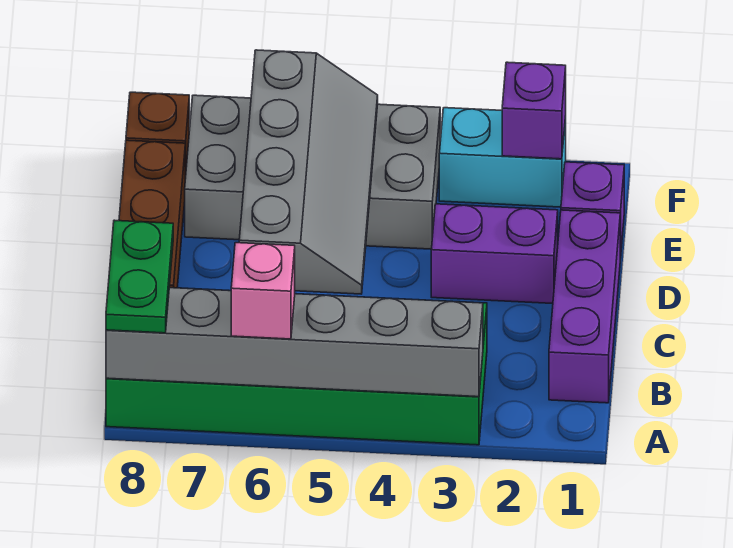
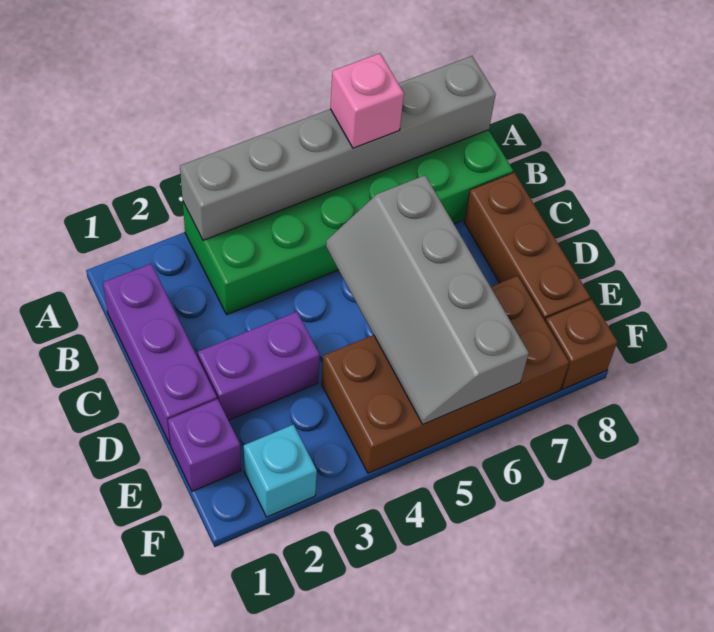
green plate A8:B8 level 3 -> none
grey brick E4:F7 level 1 -> brown brick E4:F7 level 1
cyan brick F2:F3 level 1 -> cyan brick F2 level 1
purple brick F2 level 2 -> none

